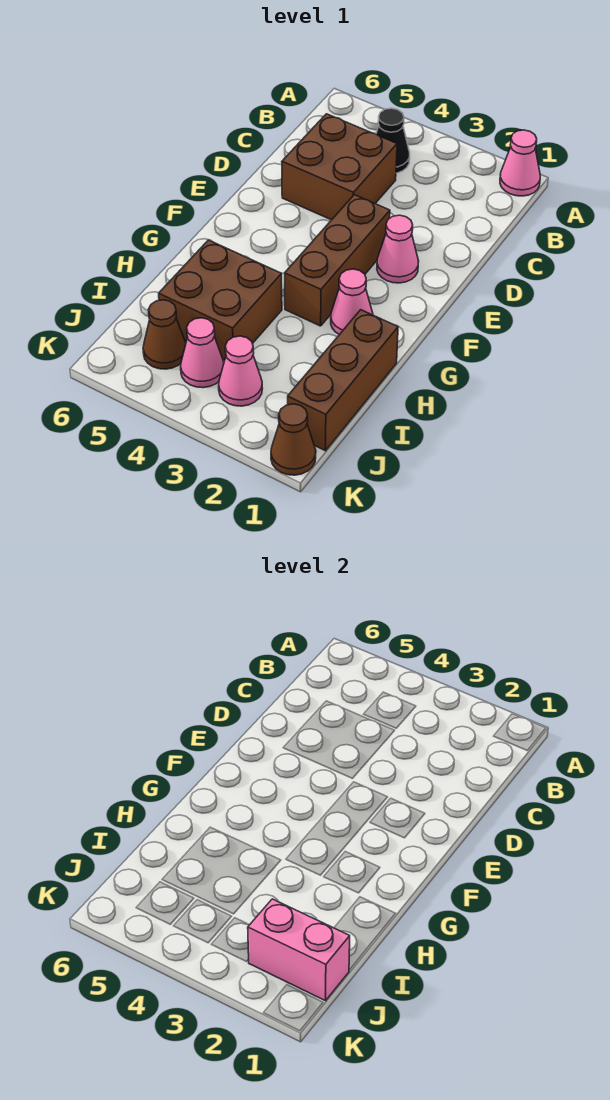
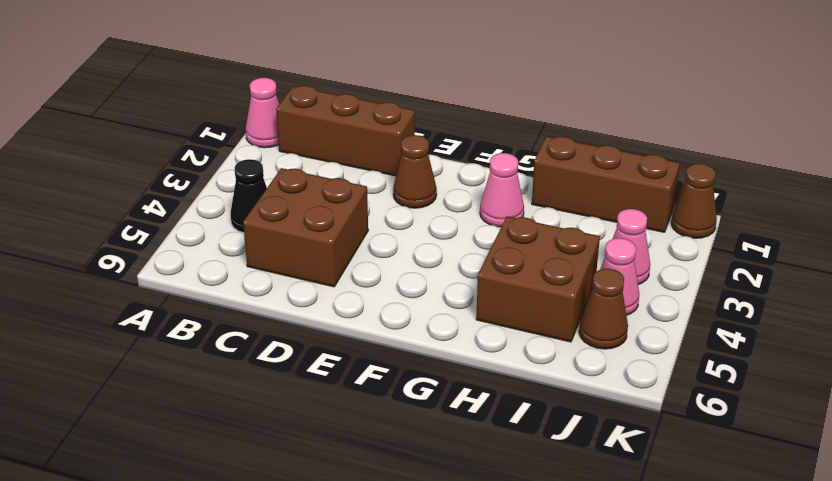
pink cone E2 level 1 -> brown cone E2 level 1
brown brick E3:G3 level 1 -> brown brick B1:D1 level 1
pink brick J1:J2 level 2 -> none

